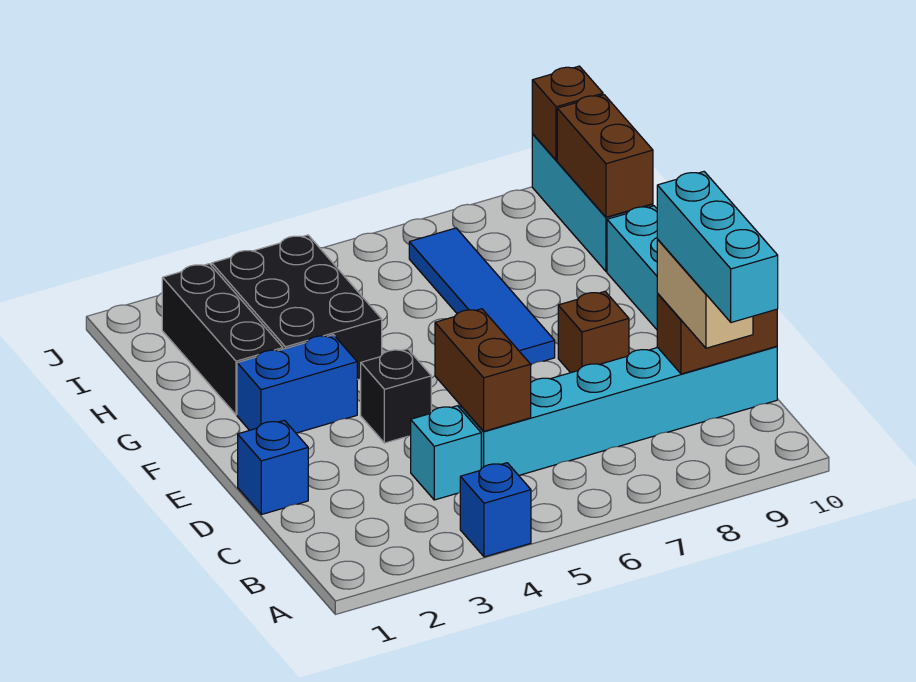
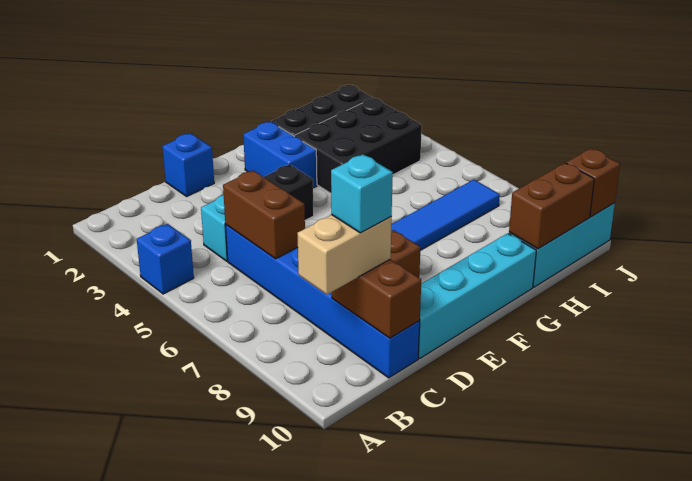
cyan brick A9:C9 level 4 -> cyan brick C9 level 4
cyan brick C5:C10 level 1 -> blue brick C5:C10 level 1
brown brick C5:D5 level 2 -> brown brick C5:C6 level 2

